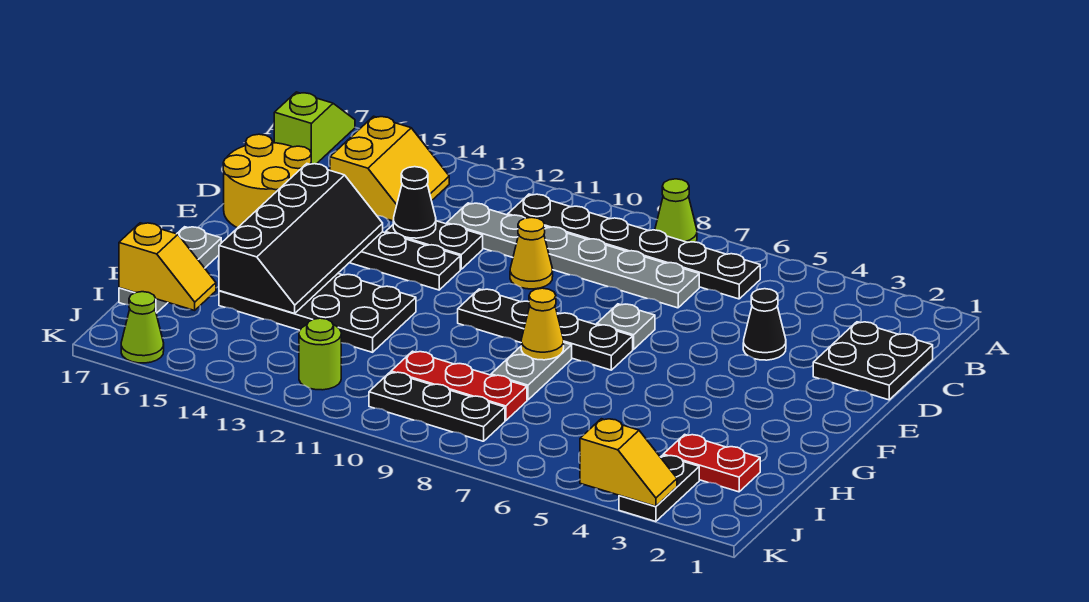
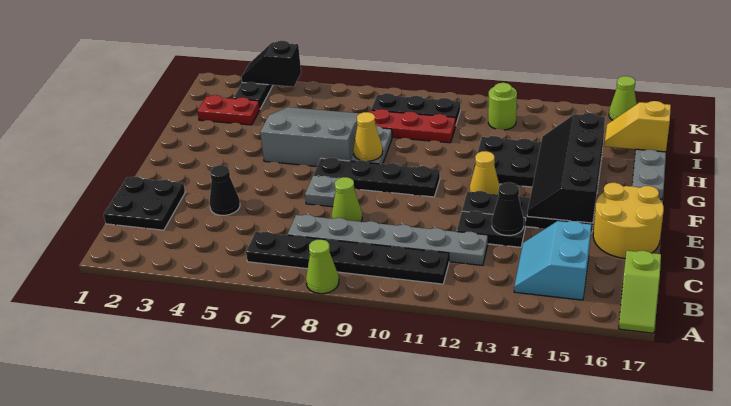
yellow slope B14:C15 level 1 top 15 -> cyan slope B14:C15 level 1 top 15
none -> lime cone D8 level 1
yellow cone D10 level 1 -> yellow cone F12 level 1
none -> grey slope G5:I7 level 1 top G
yellow slope K3:K4 level 2 top 4 -> black slope K3:K4 level 2 top 4

